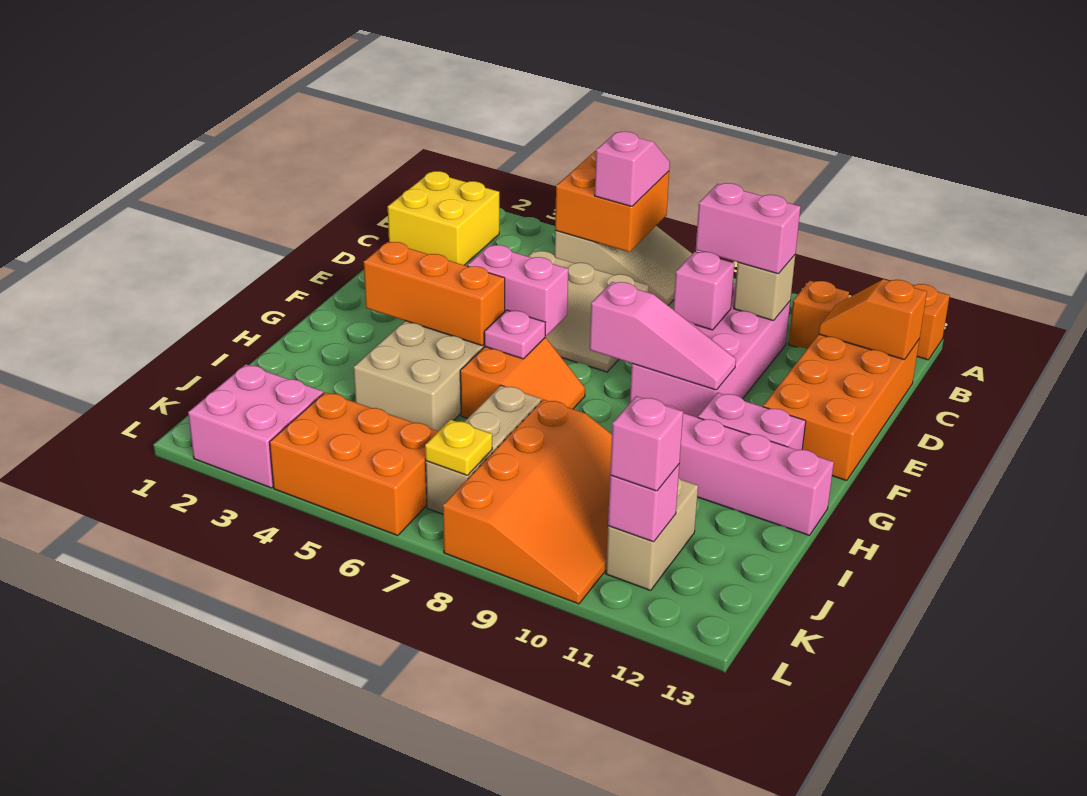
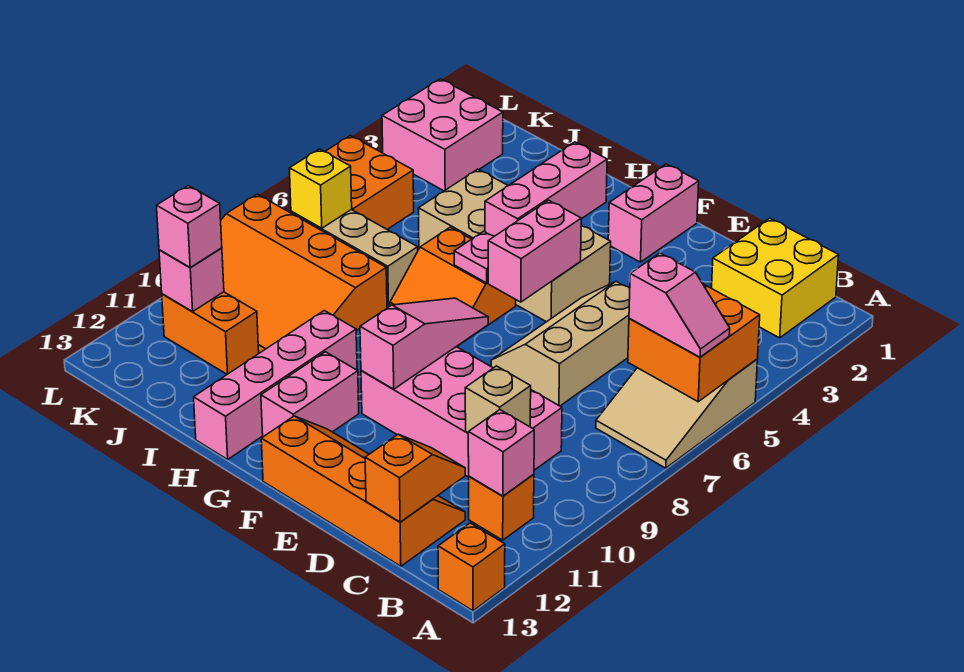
pink brick C9:C10 level 3 -> pink brick F1:F2 level 1
orange brick C12:F13 level 1 -> orange slope C12:F13 level 1 top 13
pink brick D9 level 2 -> pink brick B11 level 2
pink slope F8:F10 level 2 top 8 -> pink slope F8:F10 level 2 top 10
orange brick G3:G5 level 2 -> pink brick G3:G5 level 2
tan brick J11:K11 level 1 -> orange brick J11:K11 level 1
orange brick K4:L6 level 1 -> orange brick K5:L6 level 1
yellow plate K7 level 2 -> yellow brick K7 level 2

